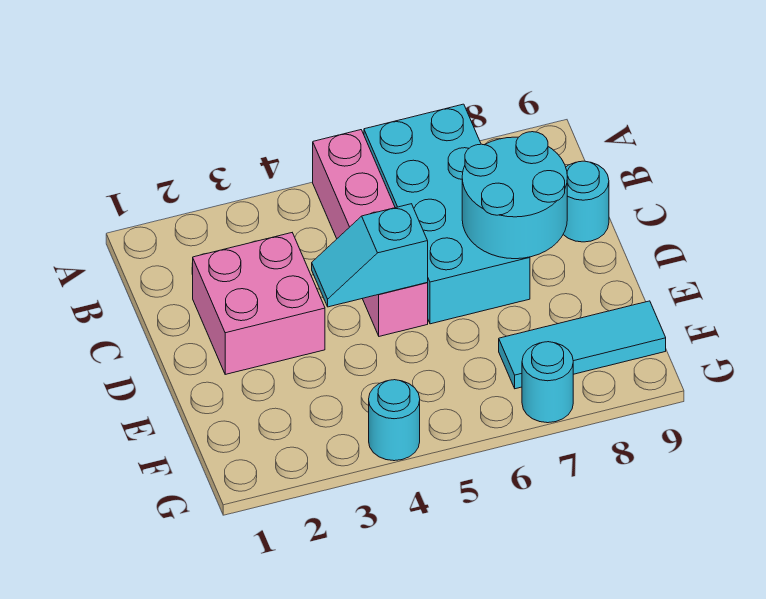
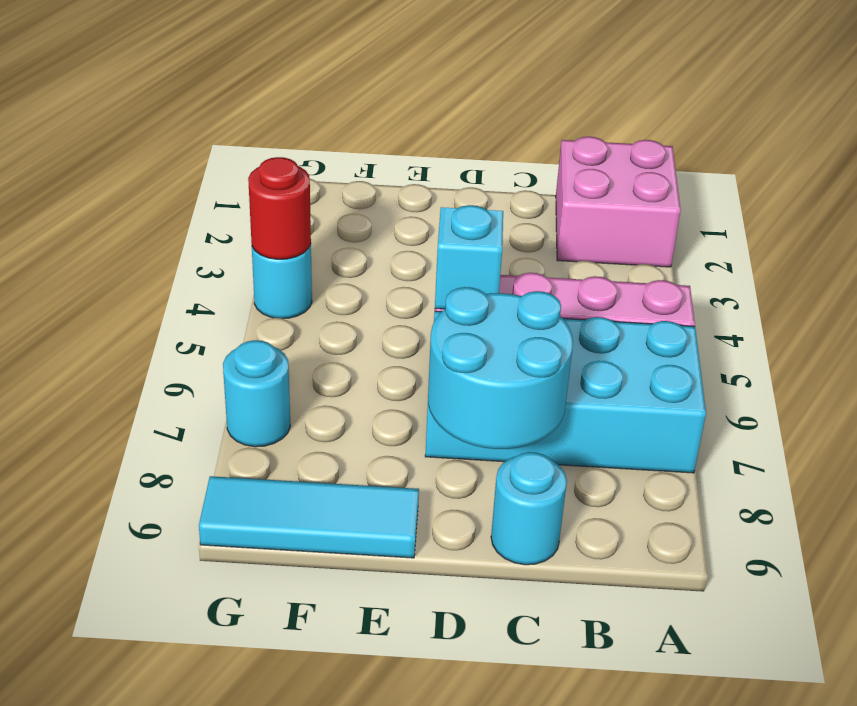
pink brick C2:D3 level 1 -> pink brick A1:B2 level 1
cyan tile F7:F9 level 1 -> cyan tile E9:G9 level 1
none -> red round brick G4 level 2

